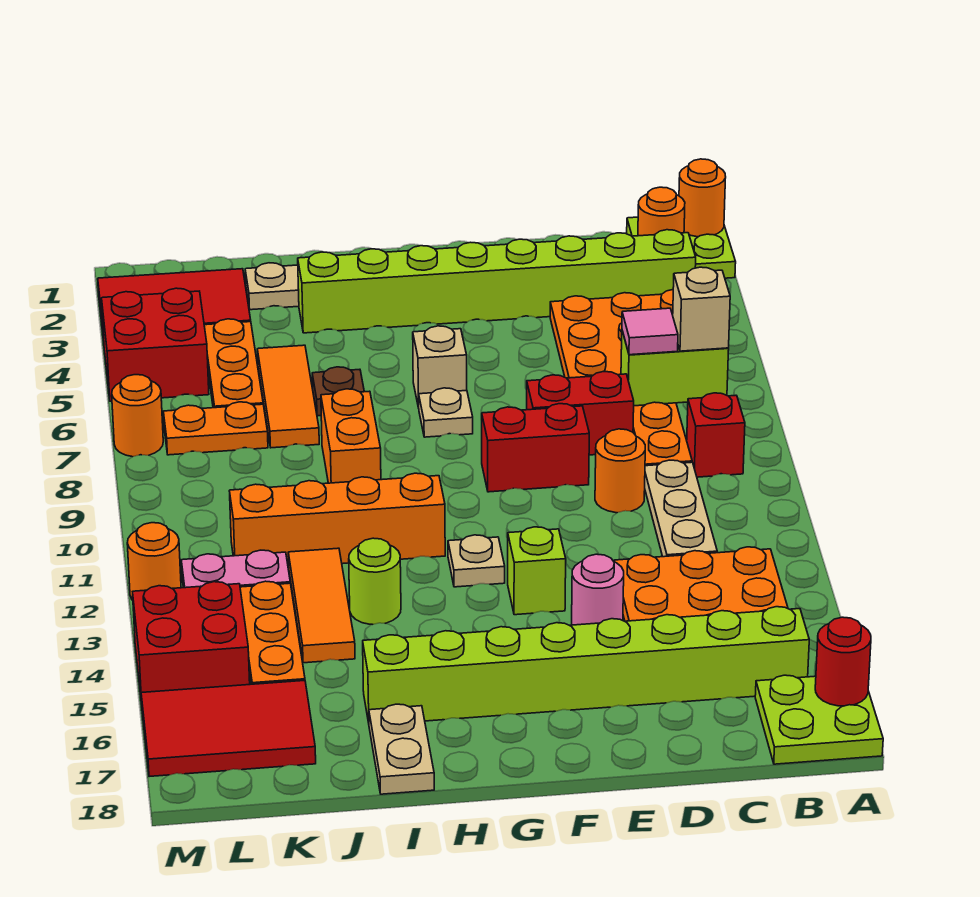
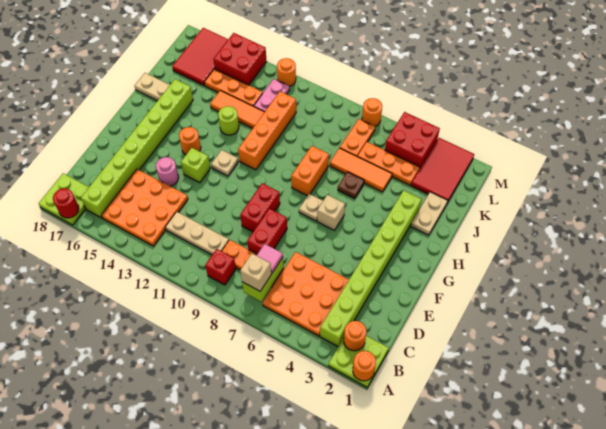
orange round brick D10 level 1 -> orange round brick G14 level 1
orange brick I8:I9 level 1 -> orange brick H8:I8 level 1

